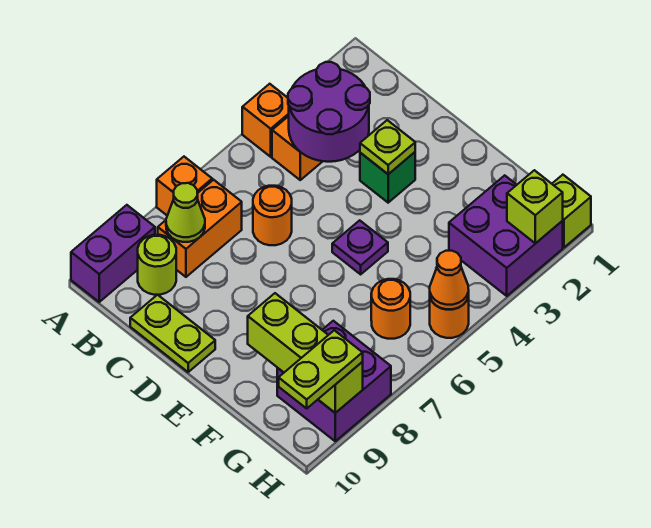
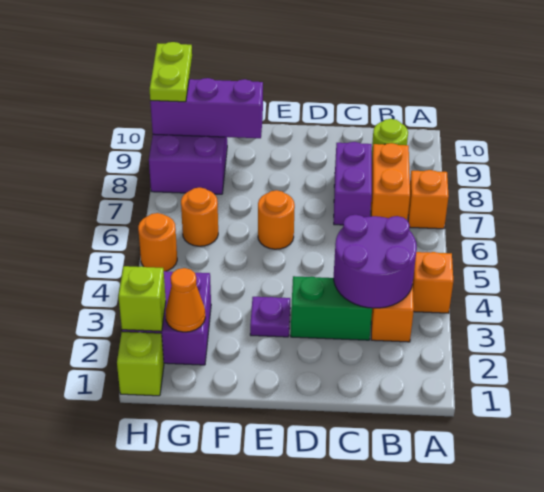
purple brick A9:A10 level 1 -> purple brick C7:C8 level 1
lime cone B8 level 2 -> none
orange round brick C6 level 1 -> orange round brick E6 level 1
lime plate C10:D10 level 1 -> none
green brick D3 level 1 -> green brick C3:D3 level 1
lime plate D3 level 2 -> none
purple plate E5 level 1 -> purple plate E3 level 1
lime brick F9:H9 level 2 -> purple brick F9:H9 level 2
orange cone H5 level 2 -> orange cone G2 level 2

